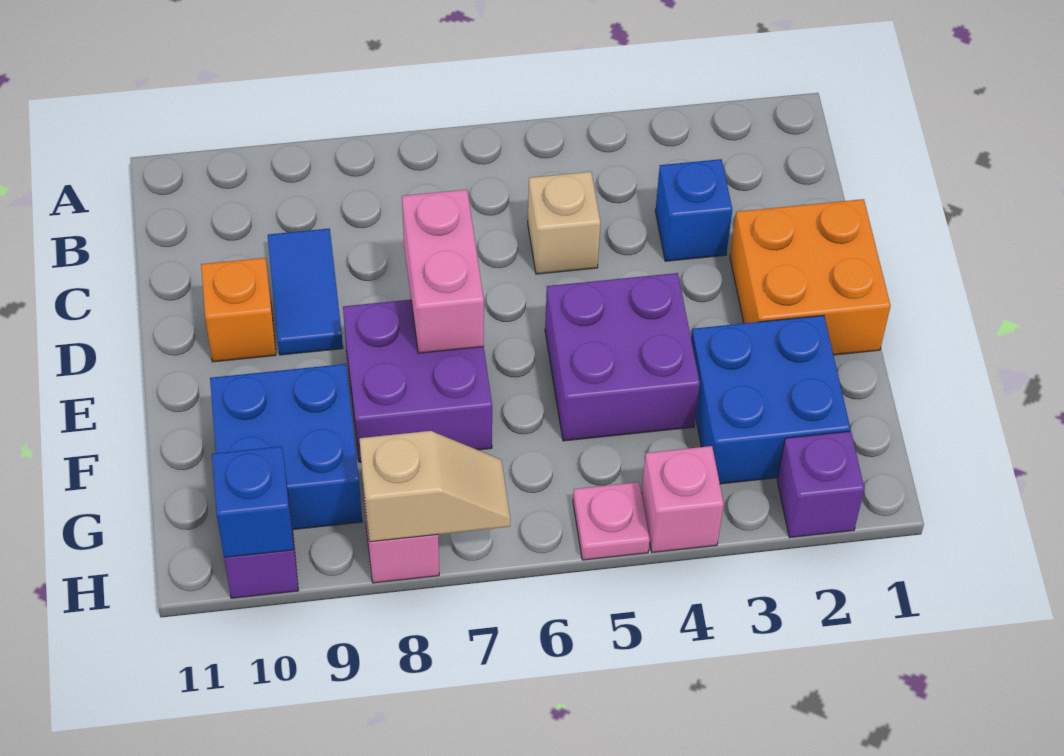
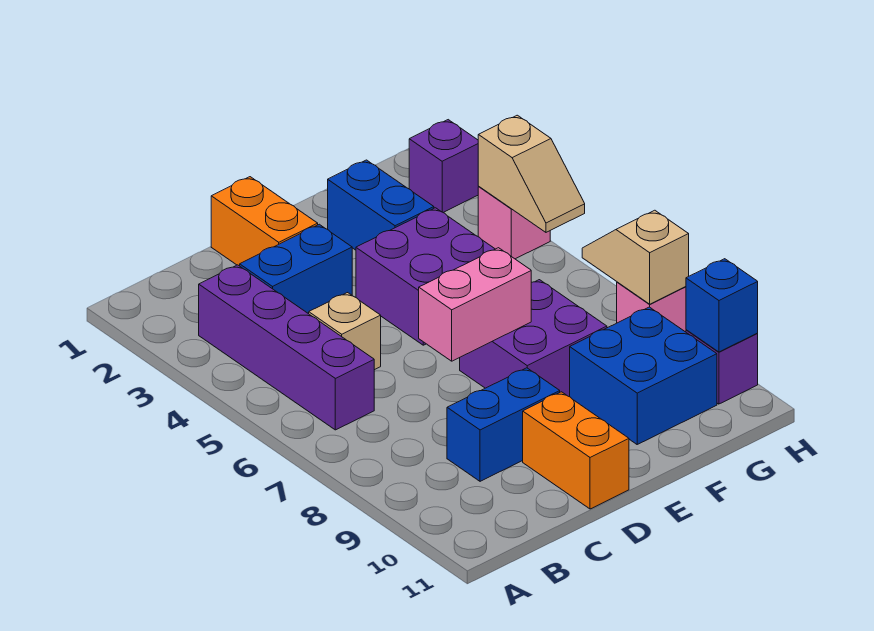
none -> purple brick B3:B6 level 1
blue brick C3 level 1 -> blue brick C3:D3 level 1
blue tile C9:D9 level 1 -> blue brick C9:D9 level 1
orange brick D1:E2 level 1 -> orange brick D1:D2 level 1
orange brick D10 level 1 -> orange brick D10:D11 level 1
blue brick F2:G3 level 1 -> blue brick F2:F3 level 1
none -> tan slope H4:H5 level 2 top 4
pink plate H5 level 1 -> none

